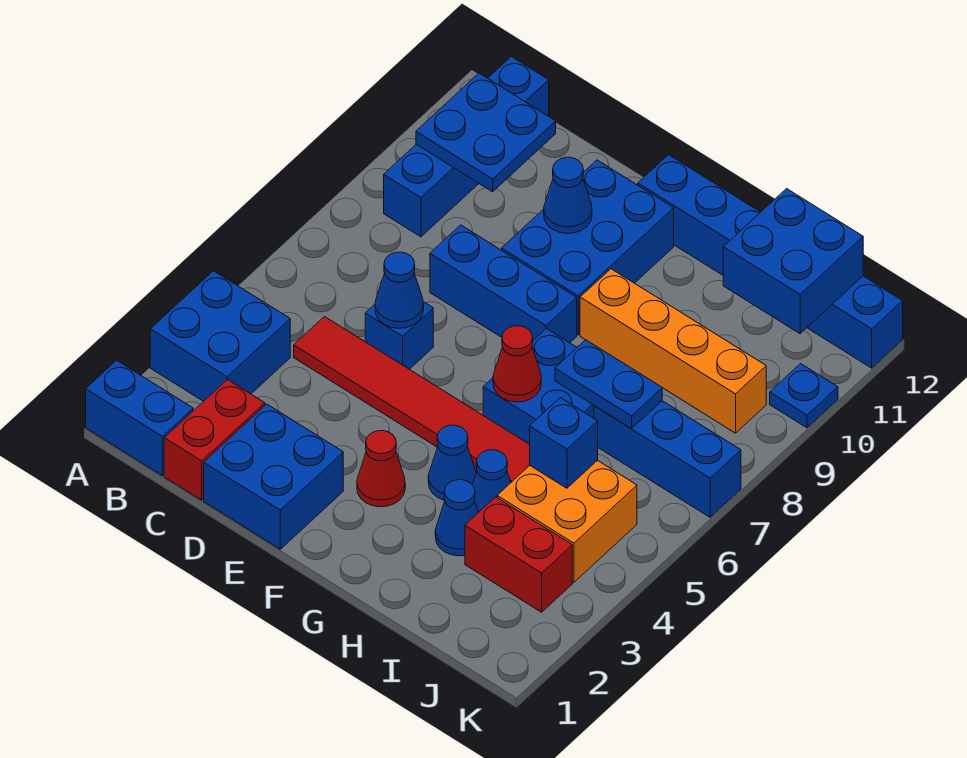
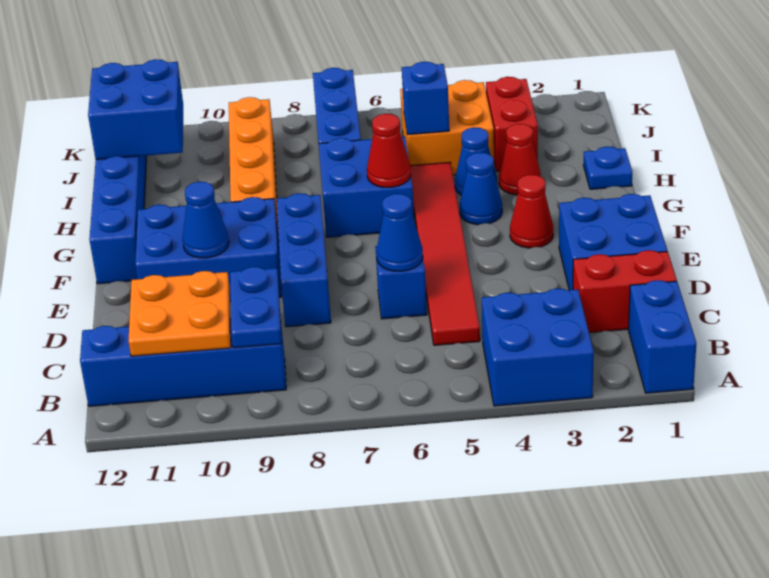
blue plate B10:C11 level 2 -> orange plate B10:C11 level 2
blue cone H3 level 1 -> red cone H3 level 1
blue plate H7:I7 level 2 -> blue plate B9:C9 level 2
blue plate K10 level 1 -> blue plate H1 level 1

